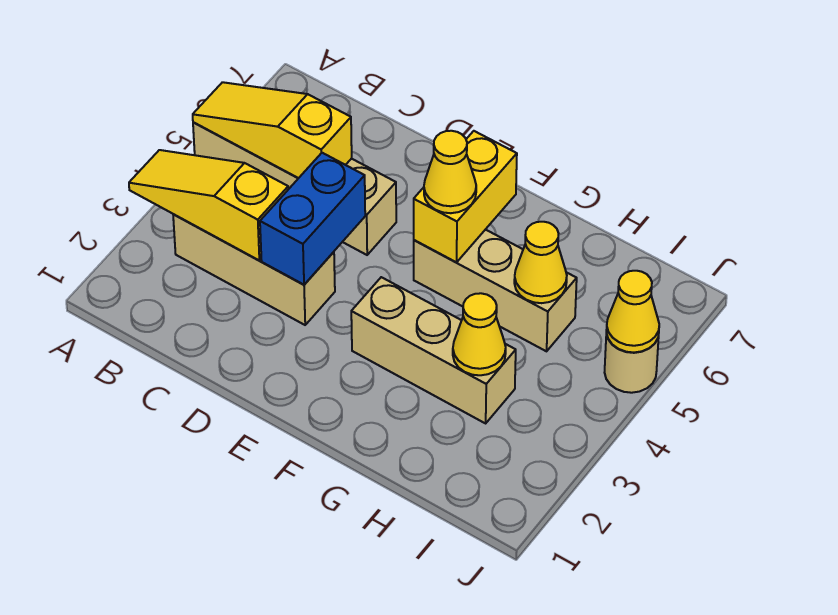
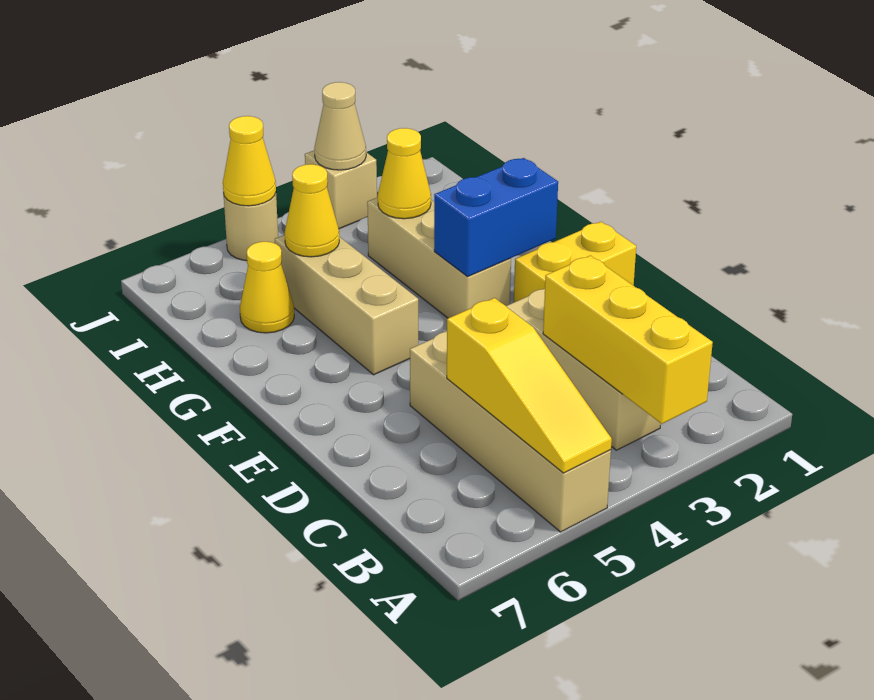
yellow slope A3:C3 level 2 top C -> yellow brick A3:C3 level 2
blue brick D3:D4 level 2 -> blue brick F2:F3 level 2
yellow brick F5:F6 level 2 -> yellow brick E1:E2 level 1
yellow cone F5 level 3 -> yellow cone H6 level 1
none -> tan brick J3 level 1
none -> tan cone J3 level 2

